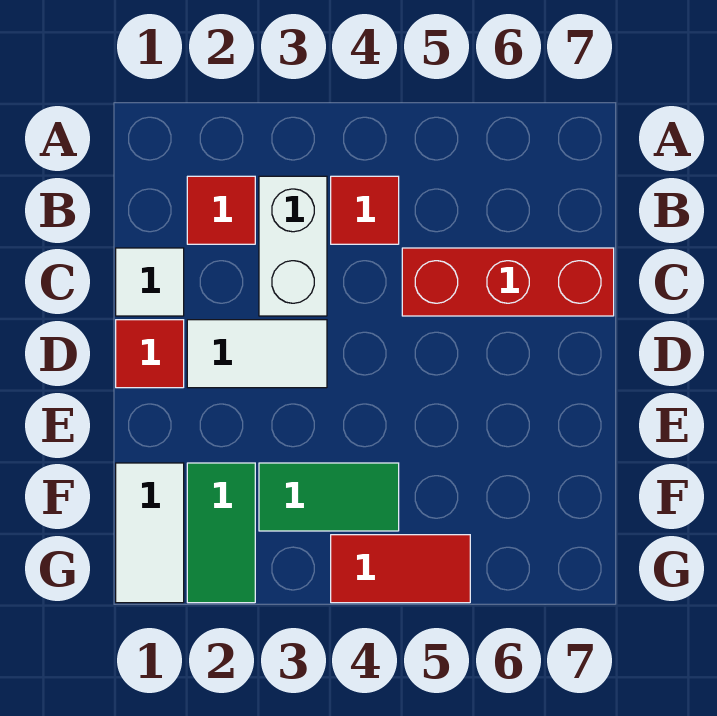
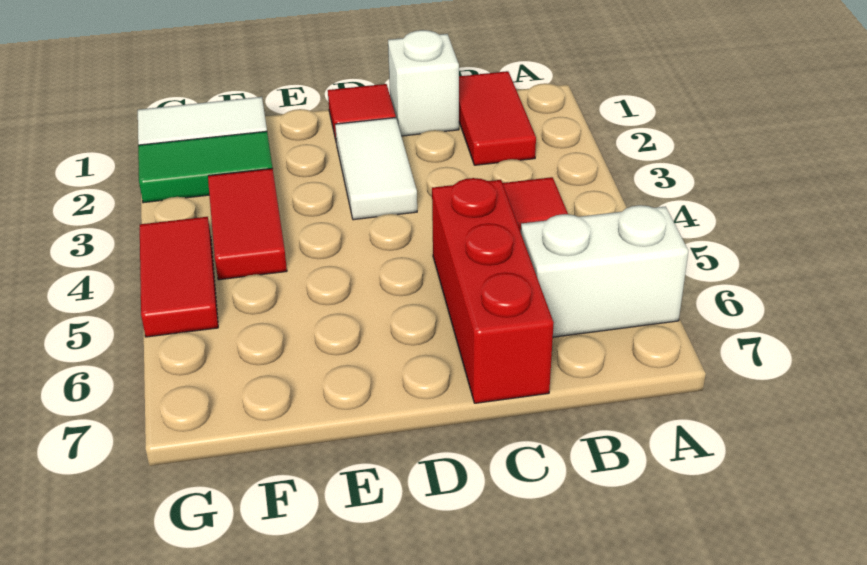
red tile B2 level 1 -> red tile B1:B2 level 1
white brick B3:C3 level 1 -> white brick A6:B6 level 1
white tile C1 level 1 -> white brick C1 level 1
green tile F3:F4 level 1 -> red tile F3:F4 level 1

